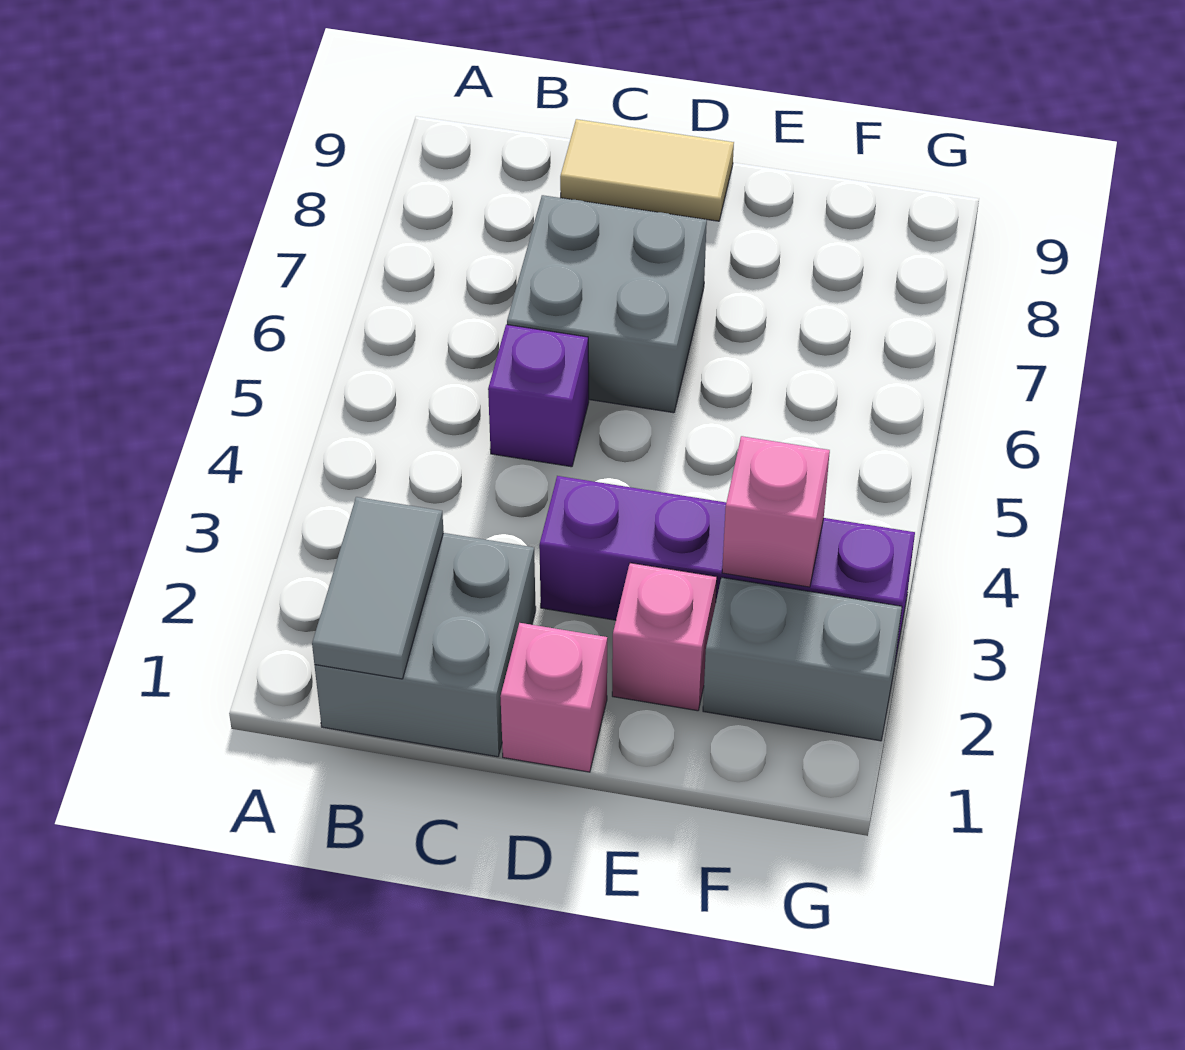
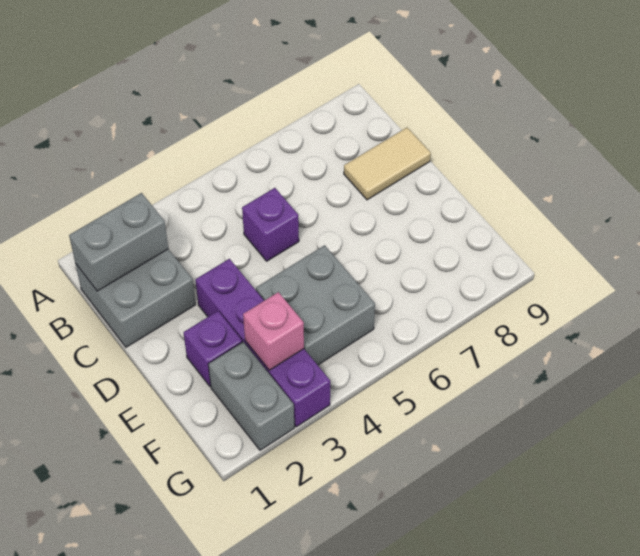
grey tile B1:B2 level 2 -> grey brick B1:B2 level 2
grey brick C6:D7 level 1 -> grey brick E4:F5 level 1
tan tile C9:D9 level 1 -> tan tile C8:C9 level 1
pink brick D1 level 1 -> none
pink brick E2 level 1 -> purple brick E2 level 1

